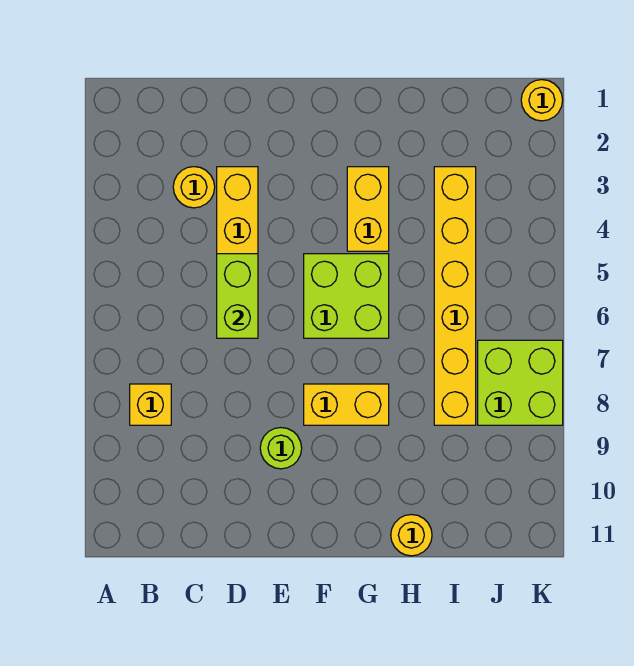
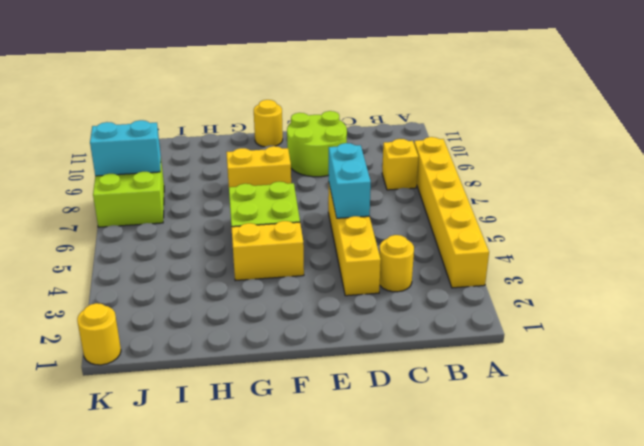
lime brick D5:D6 level 2 -> cyan brick D5:D6 level 2
lime round brick E9 level 1 -> lime round brick D9:E10 level 1
yellow brick G3:G4 level 1 -> yellow brick F4:G4 level 1
yellow round brick H11 level 1 -> yellow round brick F11 level 1
yellow brick I3:I8 level 1 -> yellow brick A3:A8 level 1
none -> cyan brick J8:K8 level 2

